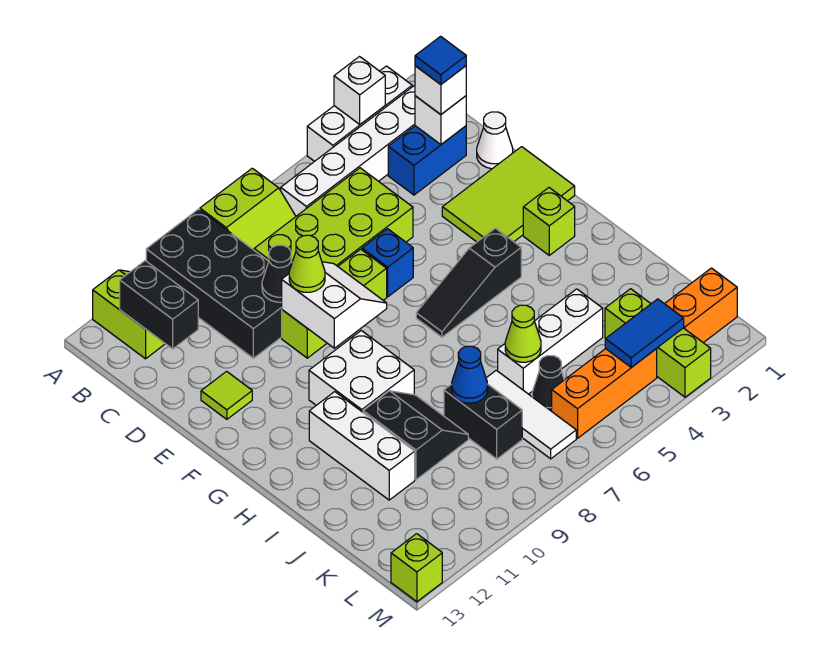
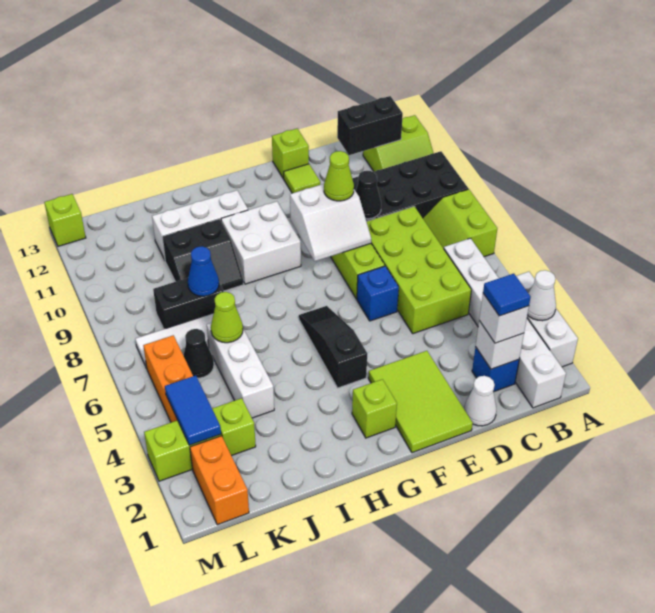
white brick A3 level 2 -> white cone A3 level 2
blue brick C2:C3 level 1 -> blue brick C2 level 1
none -> lime brick E13 level 1

